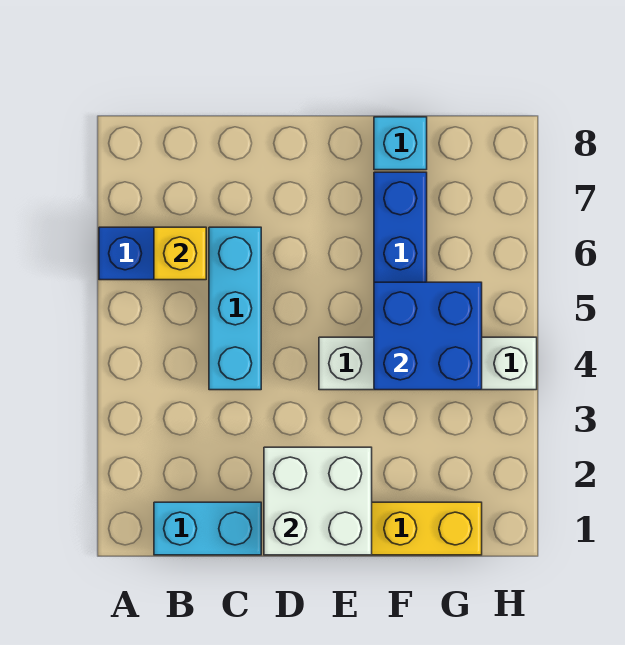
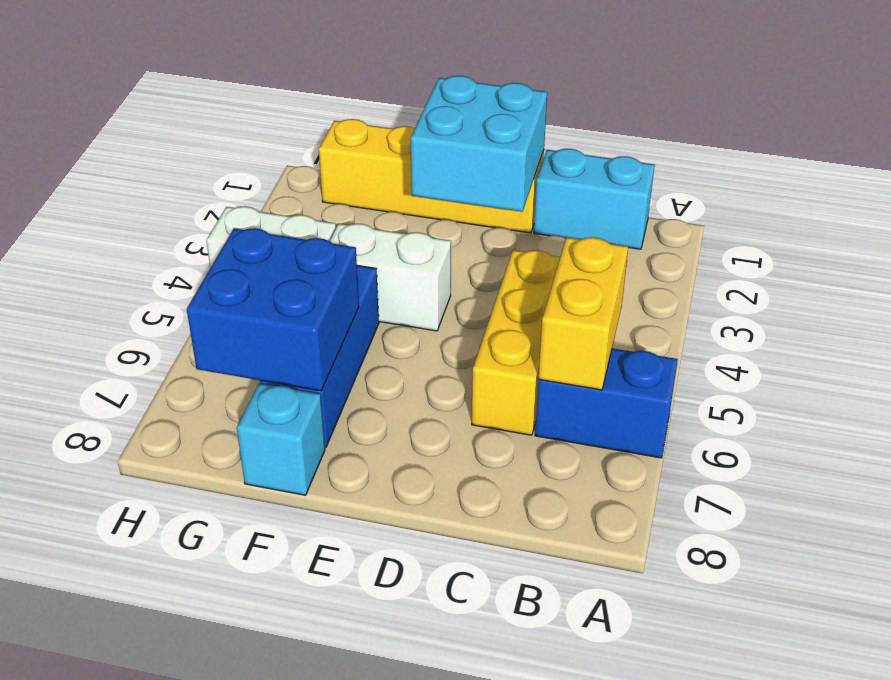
yellow brick B6 level 2 -> yellow brick B5:B6 level 2
cyan brick C4:C6 level 1 -> yellow brick C4:C6 level 1
white brick D1:E2 level 2 -> cyan brick D1:E2 level 2
blue brick F4:G5 level 2 -> blue brick F6:G7 level 2

